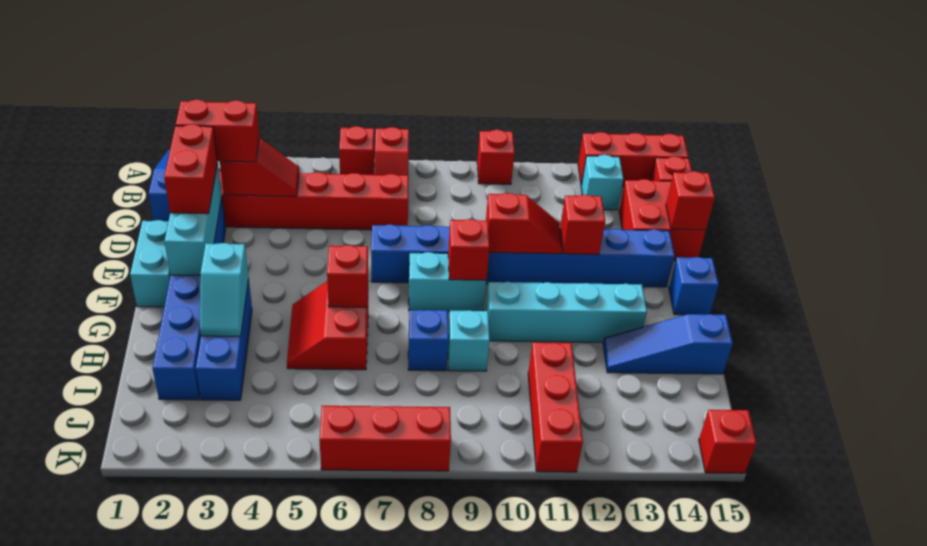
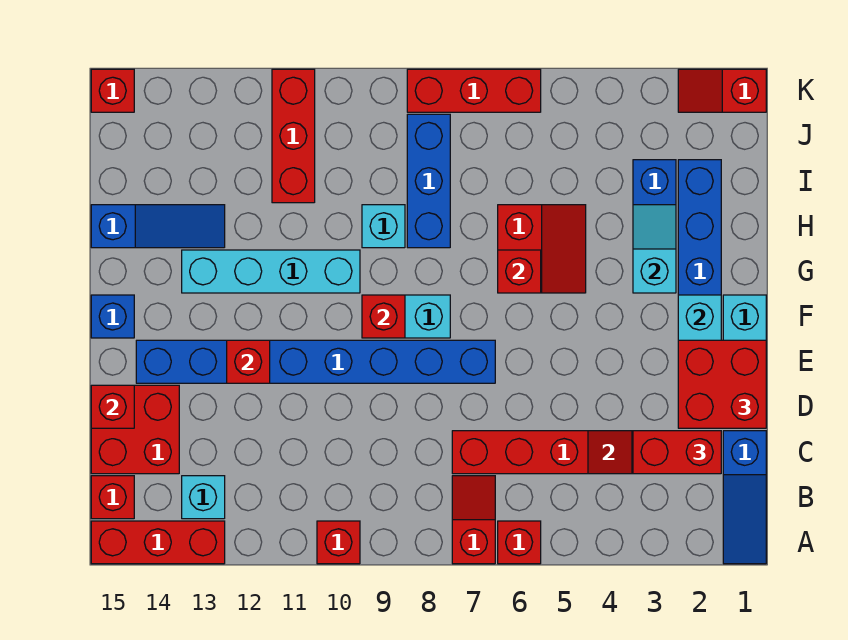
red brick D2:E2 level 3 -> red brick D1:E2 level 3
red slope E10:E11 level 2 top 10 -> red slope K1:K2 level 1 top 1
blue brick H8 level 1 -> blue brick H8:J8 level 1

